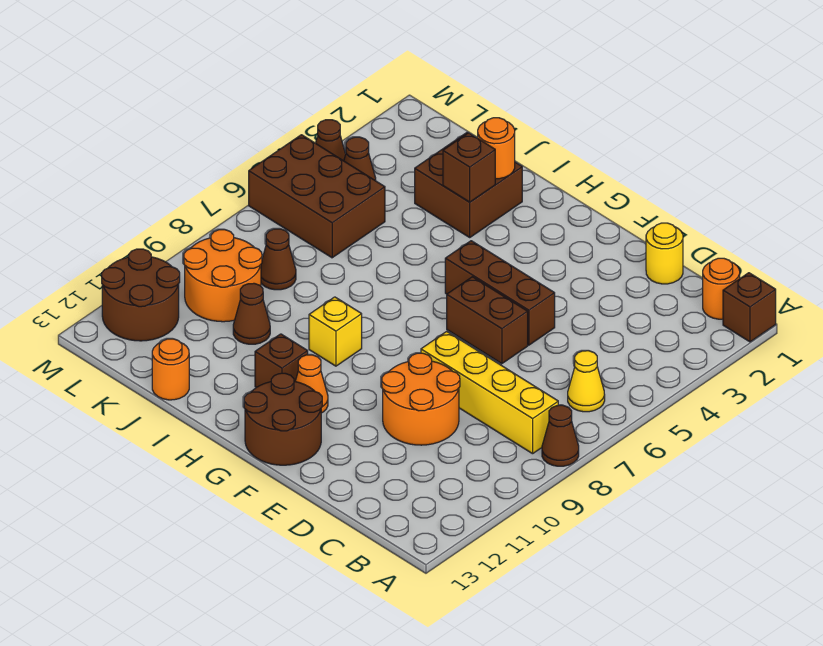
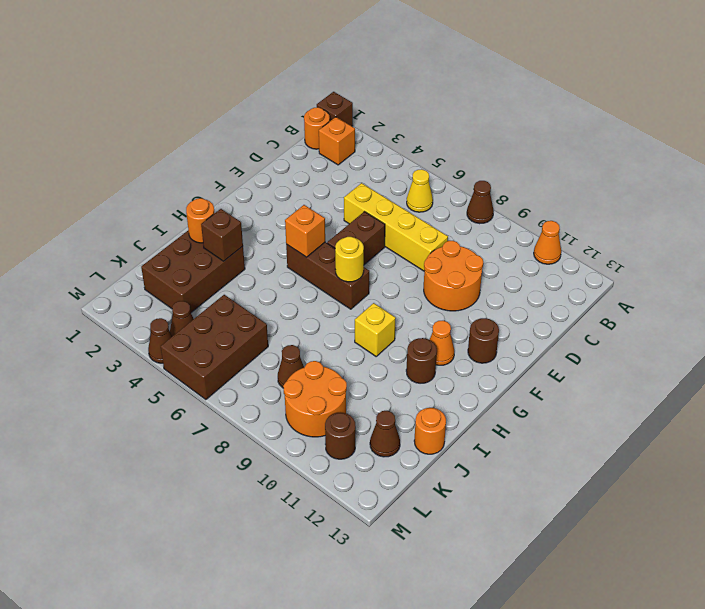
none -> orange cone A11 level 1
none -> orange brick B2 level 1
yellow brick B8:E8 level 1 -> yellow brick D5:D8 level 1
yellow round brick D1 level 1 -> yellow round brick G7 level 2
brown brick E5:G5 level 1 -> brown brick G5:G7 level 1
brown round brick F12:G13 level 1 -> brown round brick F12 level 1
none -> orange brick G5 level 2
brown brick H11 level 1 -> brown round brick H11 level 1
brown brick I2:J3 level 1 -> brown brick I2:K3 level 1
brown cone J10 level 1 -> brown cone K12 level 1
brown round brick L11:M12 level 1 -> brown round brick L11 level 1

